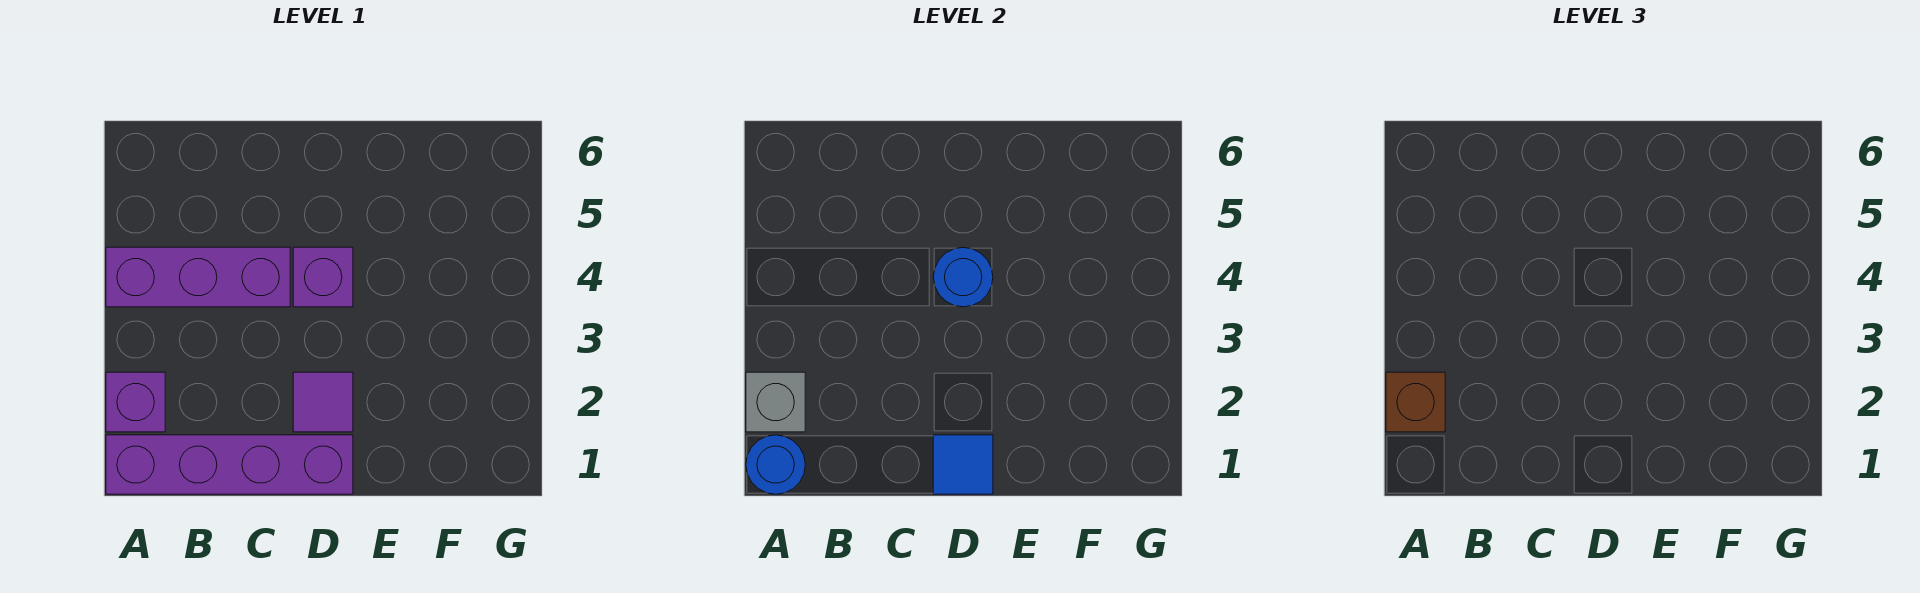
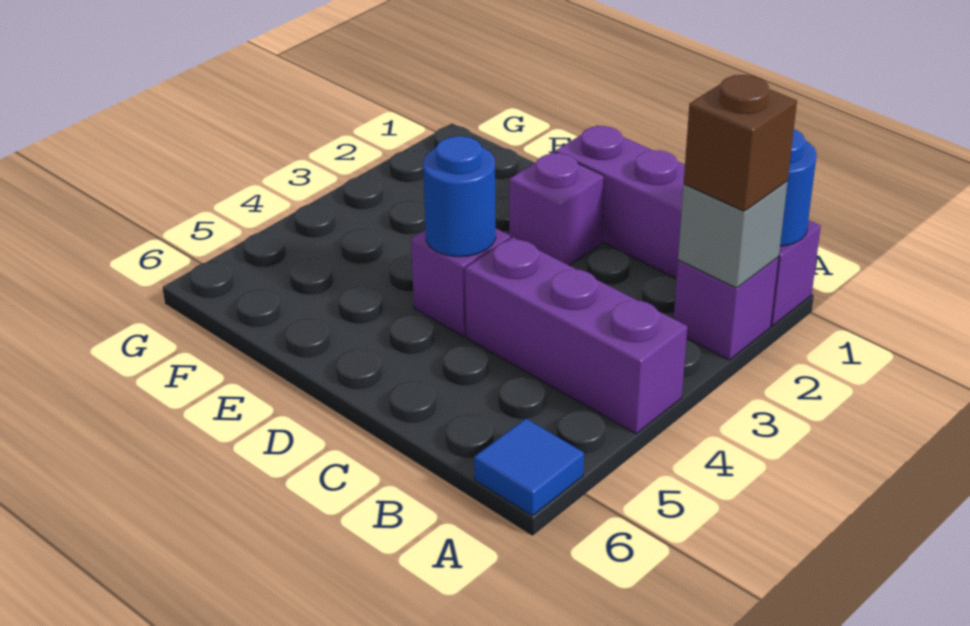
blue tile D1 level 2 -> blue tile A6 level 1
purple tile D2 level 1 -> purple brick D2 level 1

